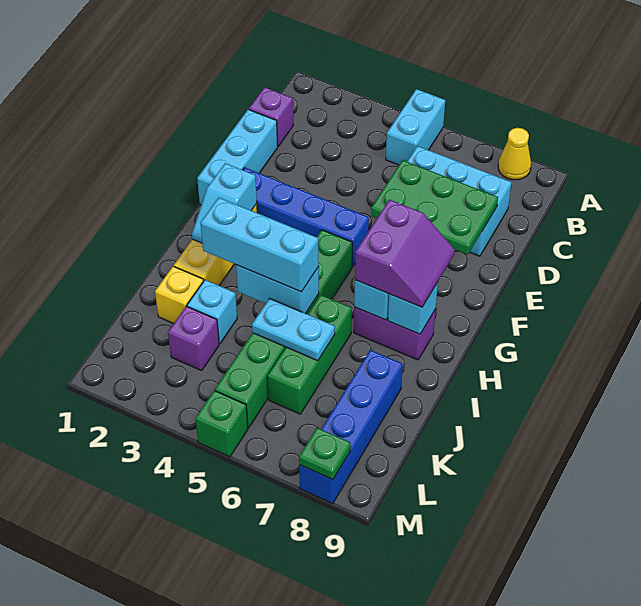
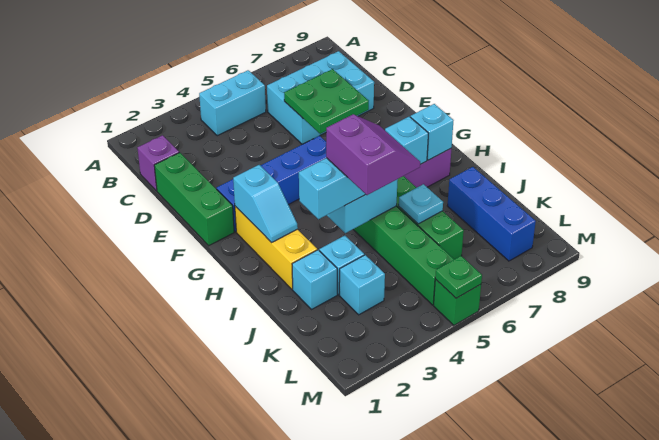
cyan brick A5:B5 level 1 -> cyan brick B4:B5 level 1
yellow cone A8 level 1 -> none
cyan brick D1:F1 level 1 -> green brick D1:F1 level 1
green plate D6:E8 level 2 -> green plate D6:E7 level 2
purple slope G7:H8 level 3 top 7 -> purple slope I4:J5 level 4 top 4
yellow brick J2 level 1 -> cyan brick J2 level 1
cyan plate J5:J6 level 2 -> cyan plate J6 level 2
blue brick J8:M8 level 1 -> blue brick J8:L8 level 1
purple brick K3 level 1 -> cyan brick K3 level 1
green plate M8 level 2 -> green plate M5 level 2

